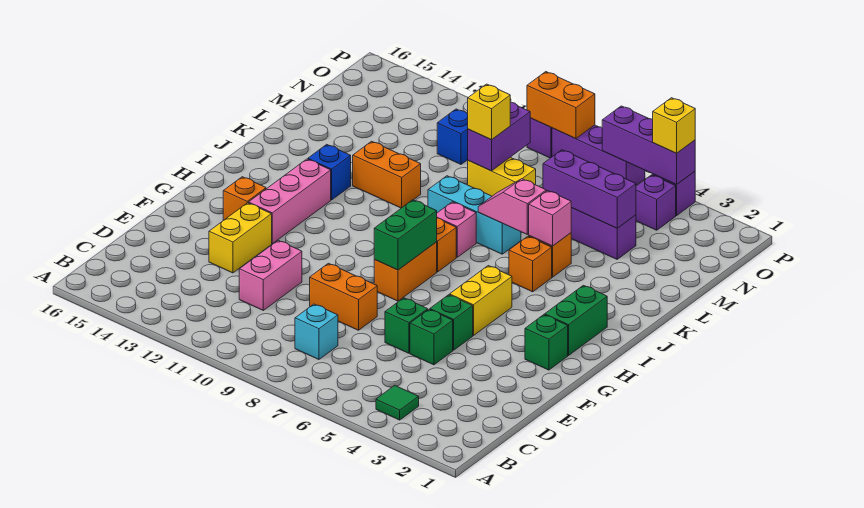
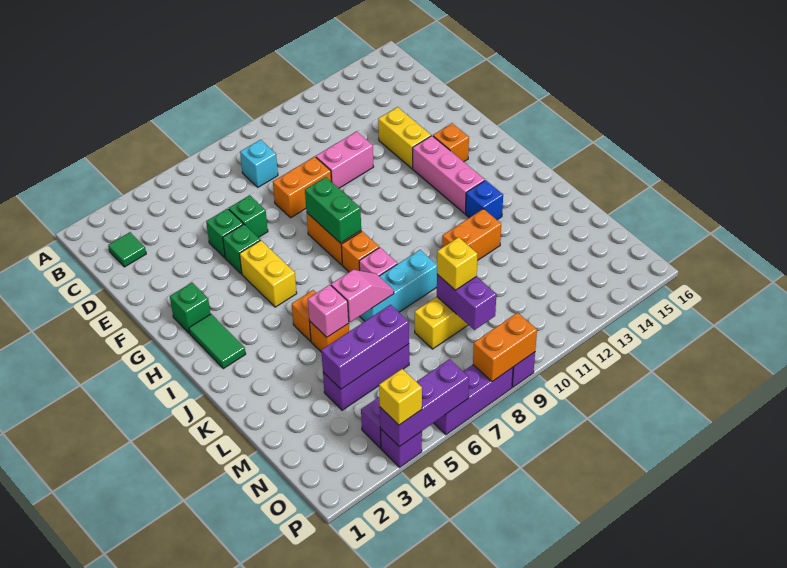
green tile B4 level 1 -> green tile C2 level 1
pink brick D11:E11 level 1 -> pink brick E10:E11 level 1
green brick H2:I2 level 1 -> green tile H2:I2 level 1
blue brick N11 level 1 -> none

